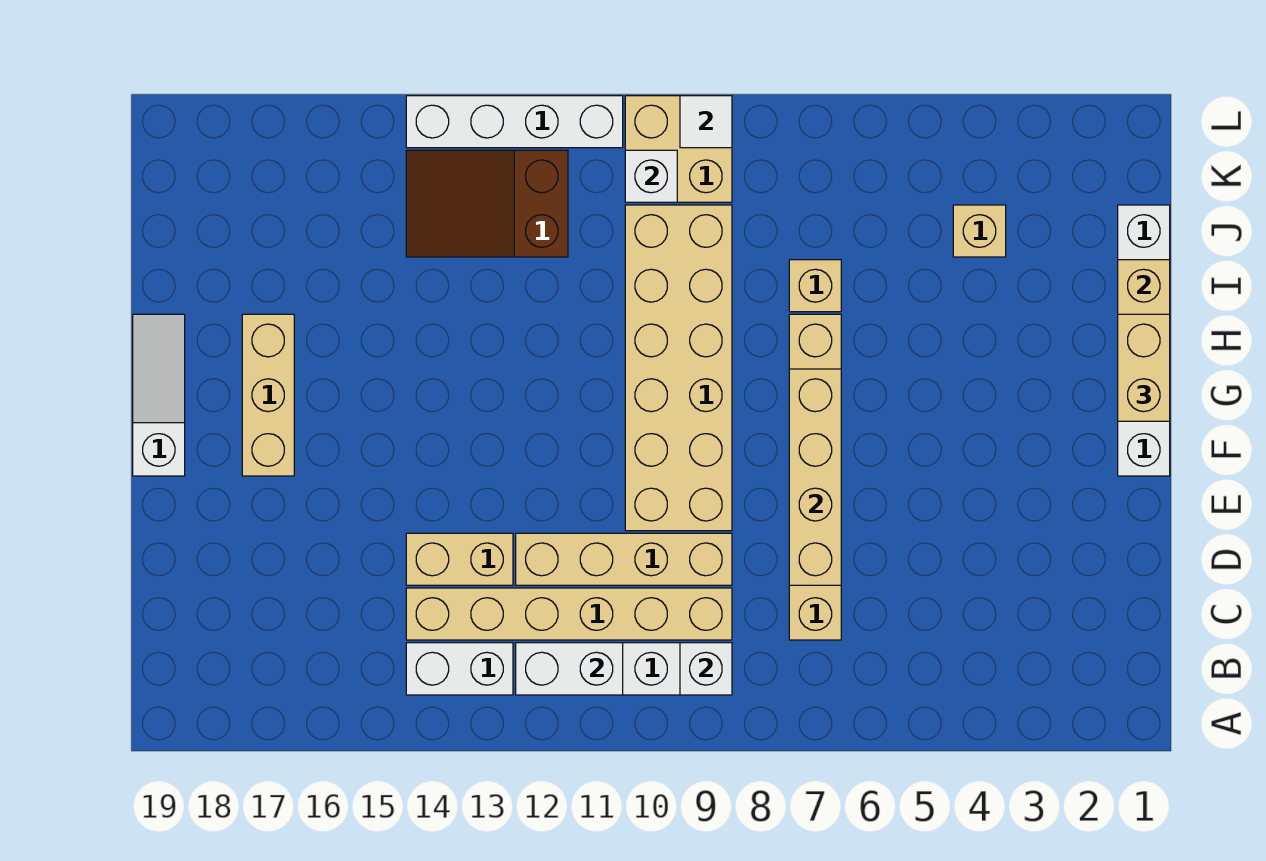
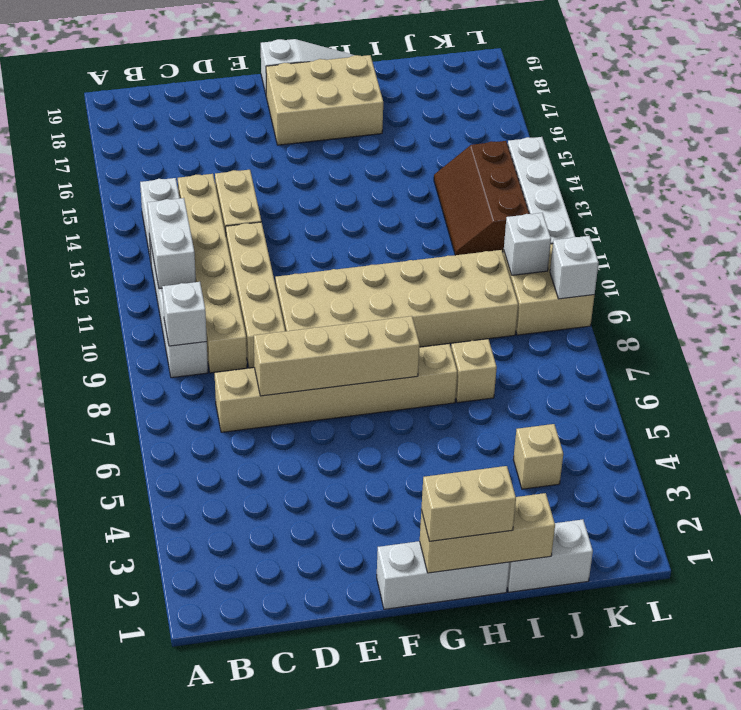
tan brick F17:H17 level 1 -> tan brick F17:H18 level 1
brown slope J12:K14 level 1 top 12 -> brown slope J12:K14 level 1 top K
white tile L9 level 2 -> white brick L9 level 2

